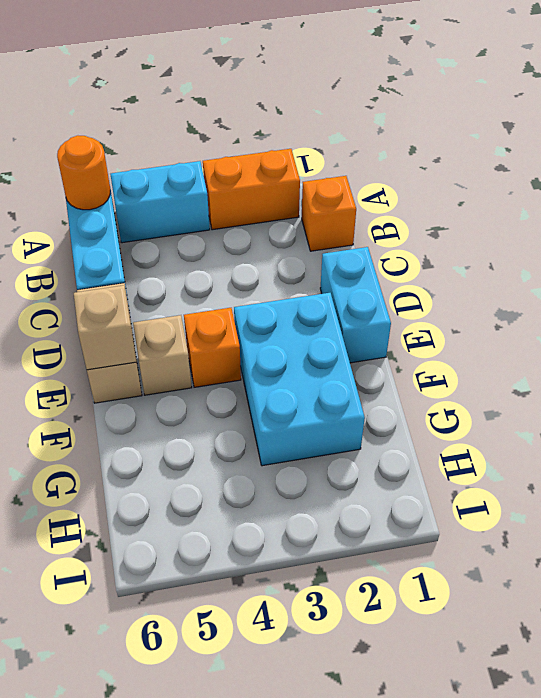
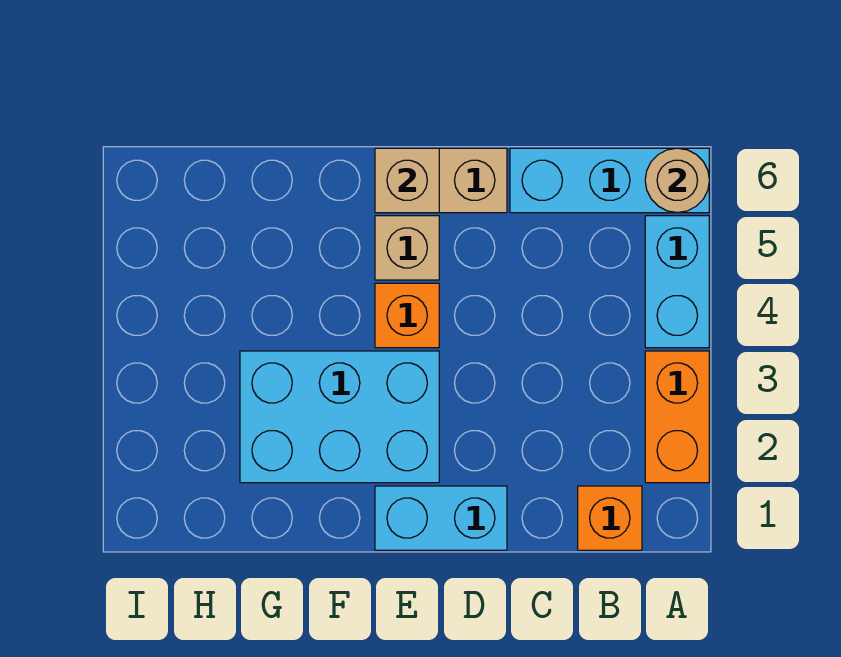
orange round brick A6 level 2 -> tan round brick A6 level 2

